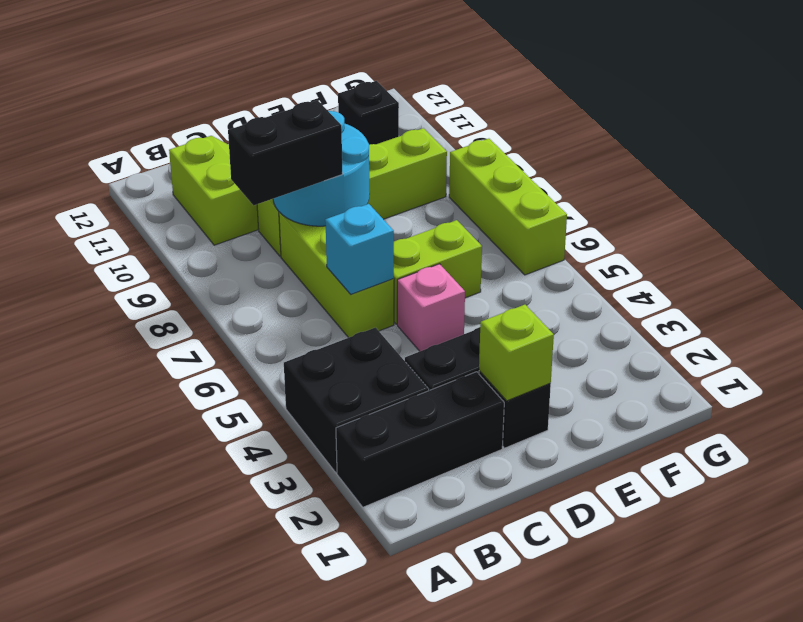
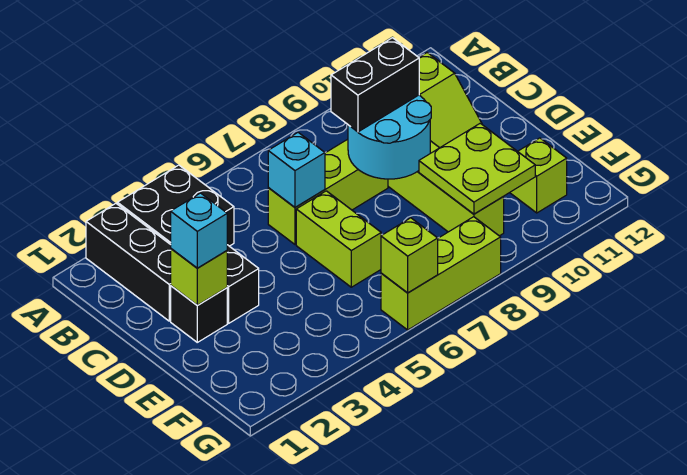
black brick B8:C8 level 3 -> black brick C8:C9 level 3
none -> cyan brick D2 level 3
pink brick D5 level 1 -> none
none -> lime plate E9:F10 level 2
black brick F11 level 1 -> lime brick F11 level 1
none -> lime brick G6 level 2

